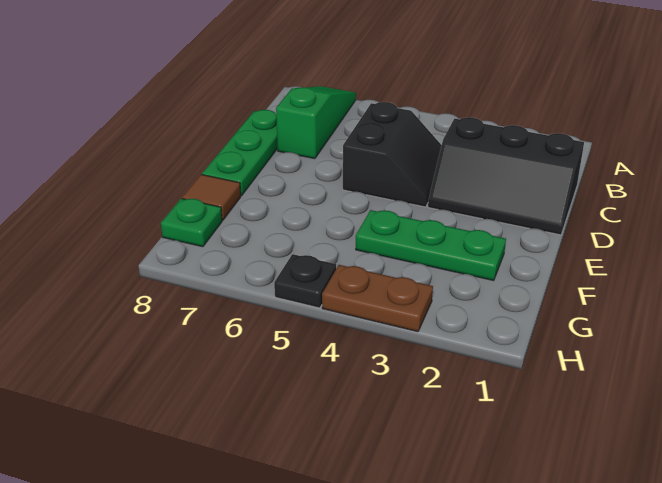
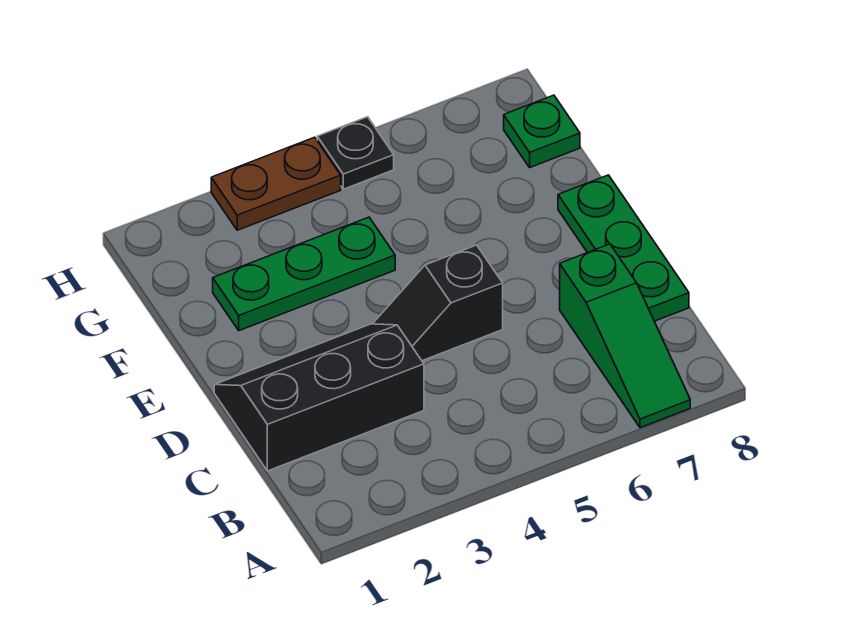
black slope C4:D5 level 1 top 5 -> black slope D4:D5 level 1 top 5
brown tile F8 level 1 -> none

